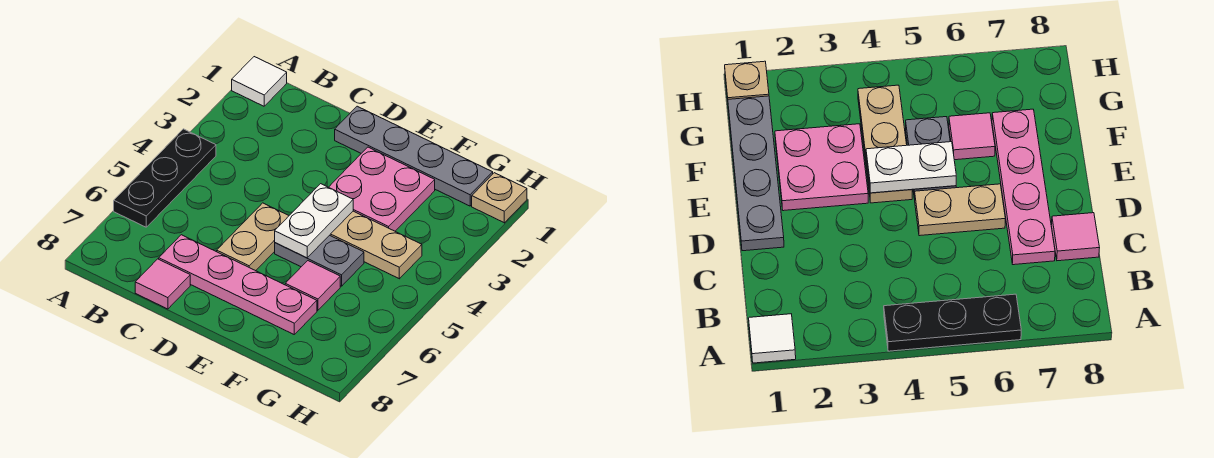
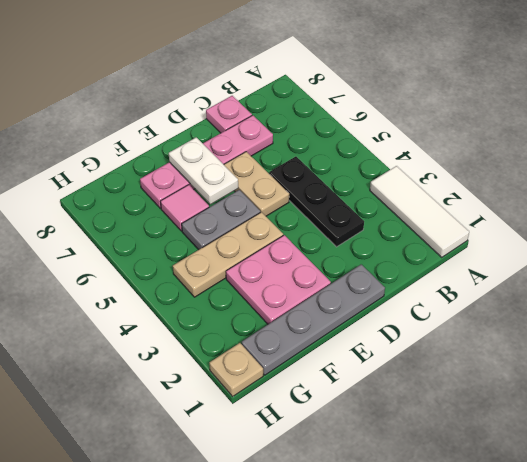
white tile A1 level 1 -> white tile A1:A3 level 1
black plate A4:A6 level 1 -> black plate C3:C5 level 1
pink tile C8 level 1 -> pink plate C8 level 1
white plate E4:E5 level 2 -> white plate E6:E7 level 2

